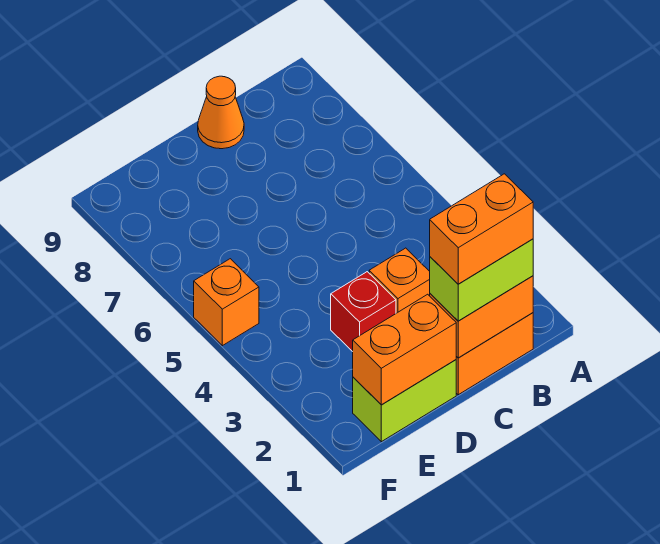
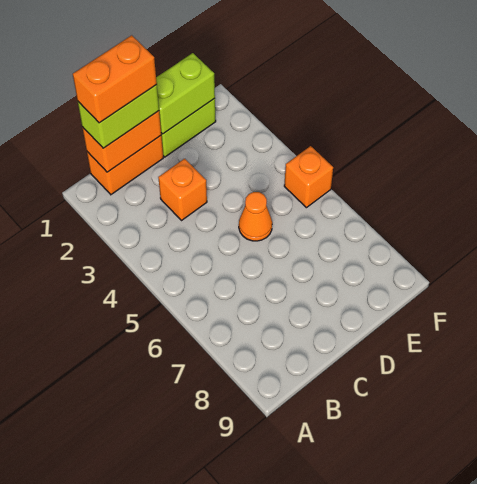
orange cone C9 level 1 -> orange cone D5 level 1
orange brick D1:E1 level 2 -> lime brick D1:E1 level 2
red brick D3 level 1 -> none

